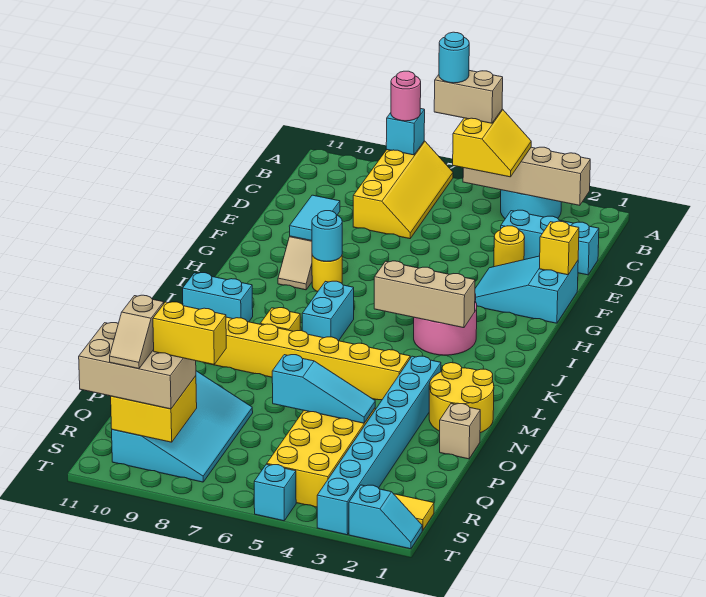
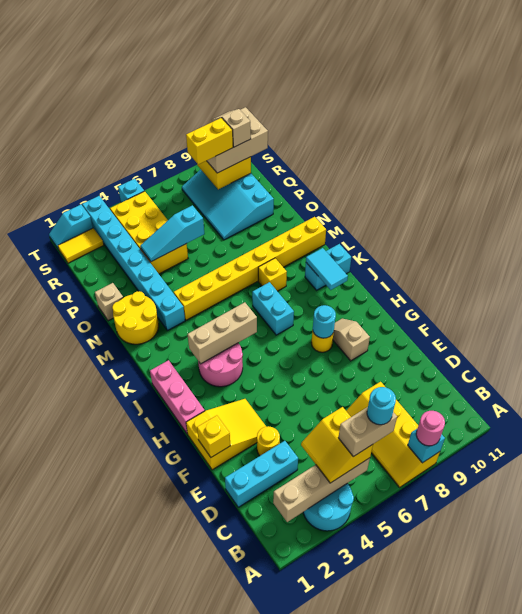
cyan slope F1:G3 level 1 top 1 -> yellow slope F1:G3 level 1 top 1
cyan tile F9:G9 level 2 -> cyan tile J10:K10 level 2
none -> pink brick H1:J1 level 1

